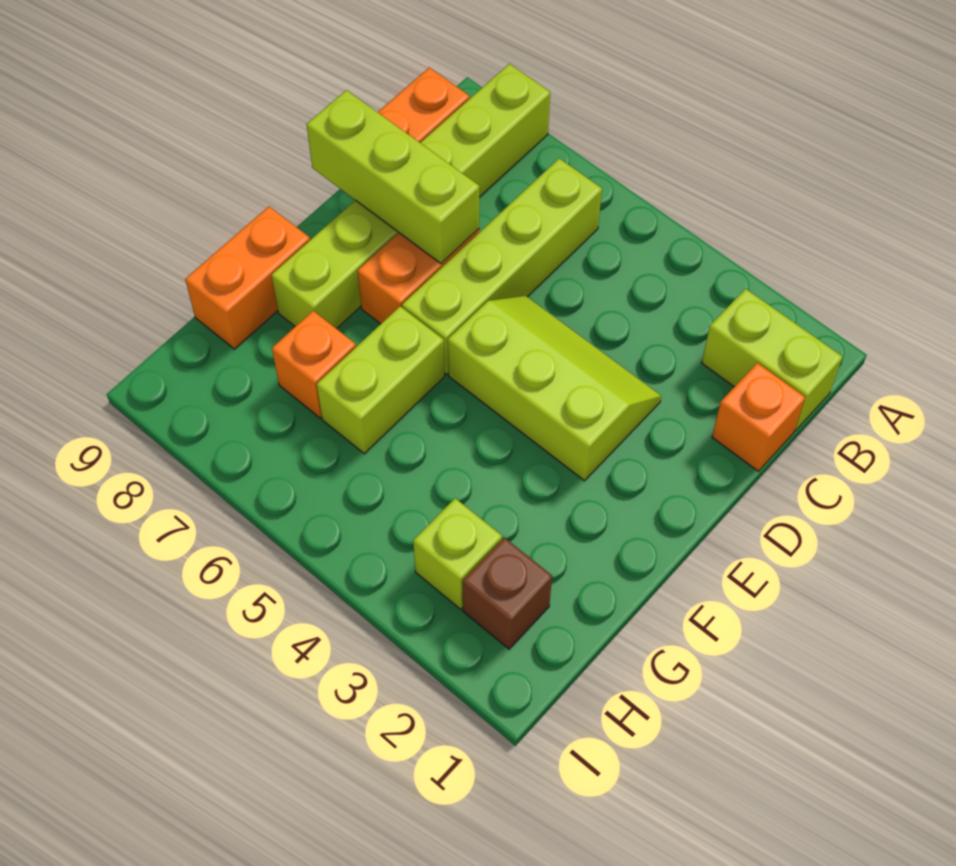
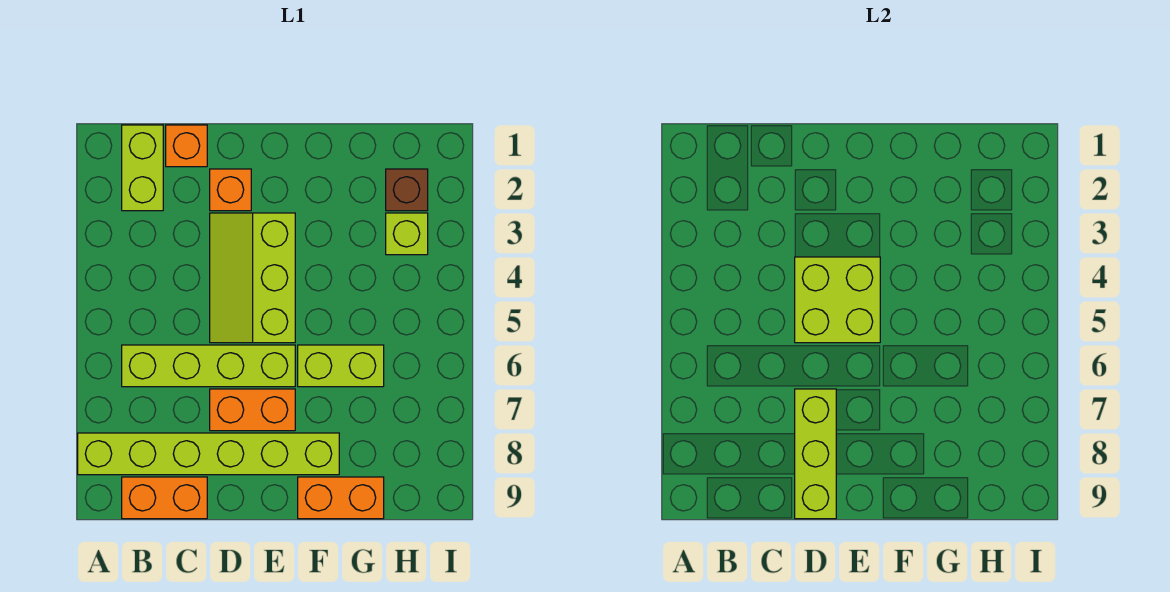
none -> lime brick D4:E5 level 2
orange brick G7 level 1 -> orange brick D2 level 1

